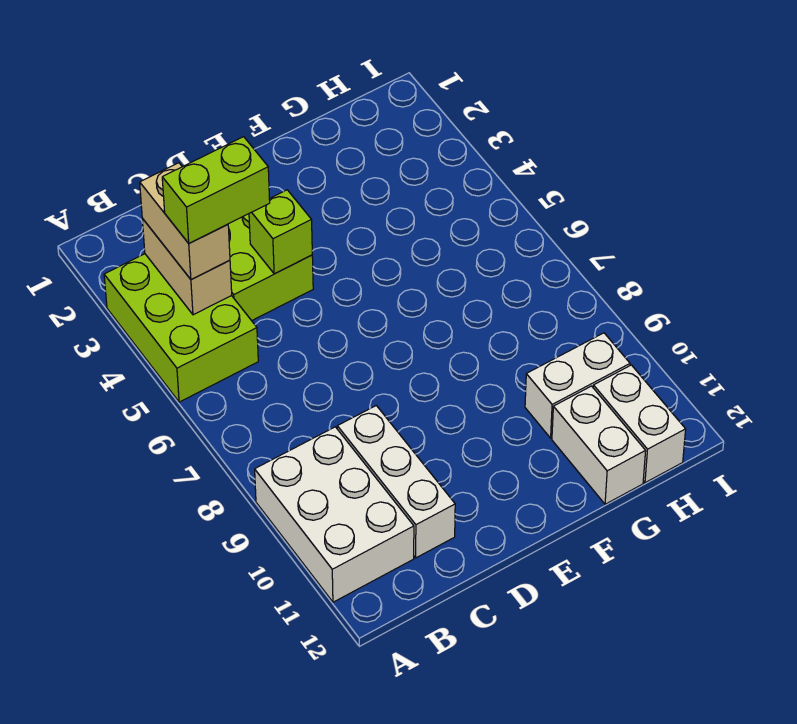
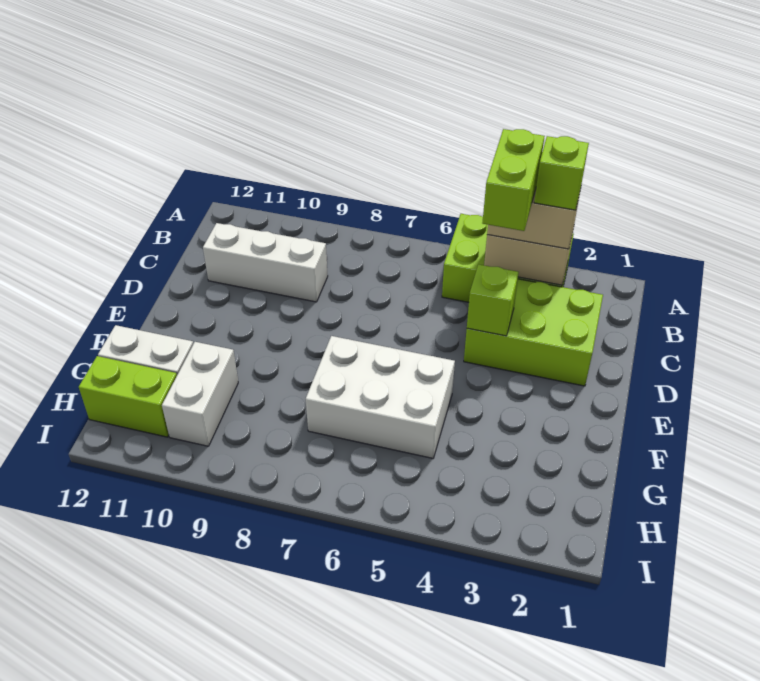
white brick A9:B11 level 1 -> white brick F5:G7 level 1
none -> lime brick B3 level 4
white brick H11:H12 level 1 -> lime brick H11:H12 level 1

